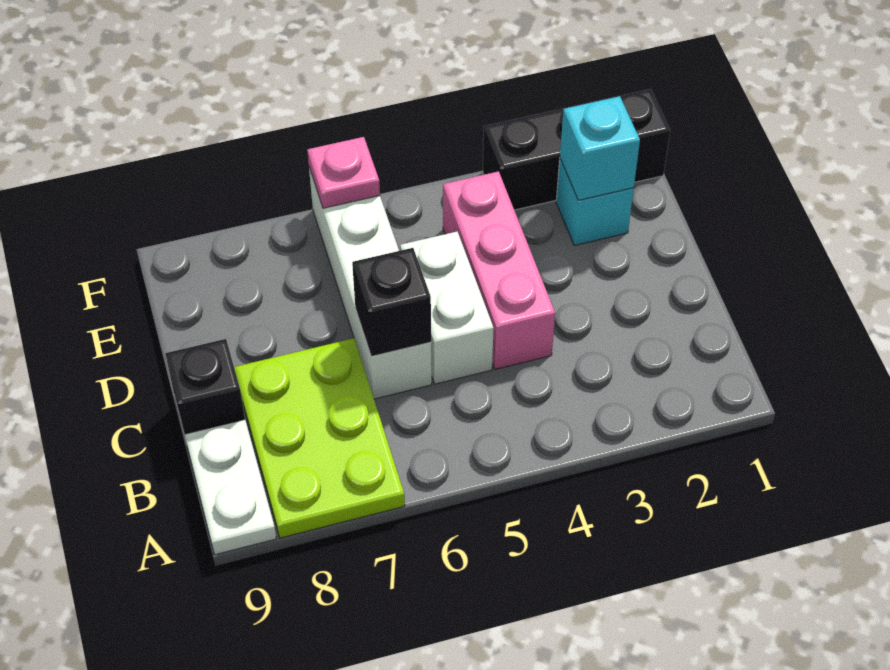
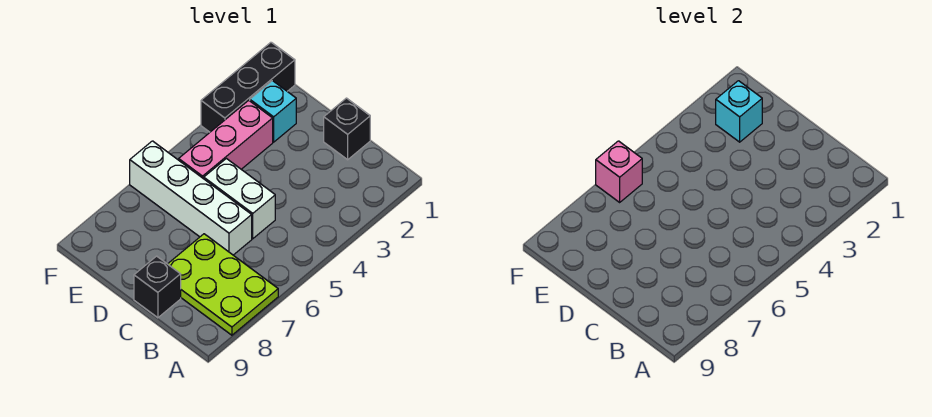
white plate A9:B9 level 1 -> none
pink brick C4:E4 level 1 -> pink brick E3:E5 level 1
black brick C6 level 2 -> black brick C1 level 1
pink plate F6 level 2 -> pink brick F6 level 2

